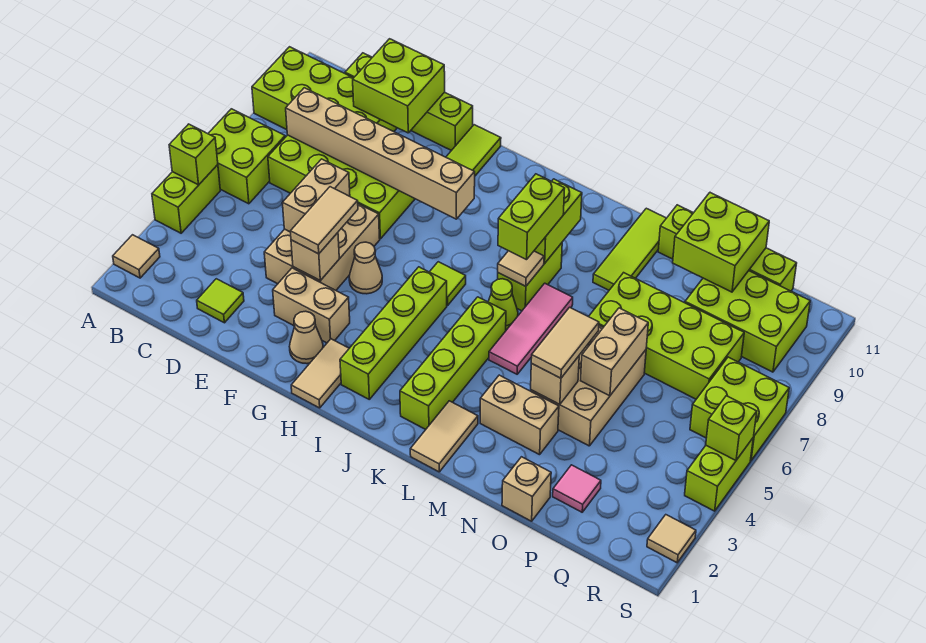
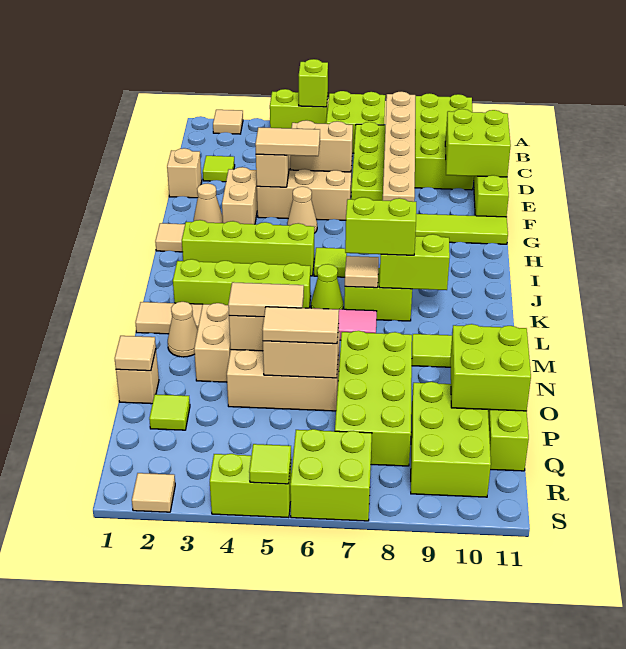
none -> tan brick E1 level 1
none -> tan cone M2 level 1
none -> tan tile O1 level 2
none -> tan tile O5:O6 level 3
pink tile P2 level 1 -> lime tile P2 level 1
lime brick S5 level 2 -> lime tile S5 level 2

